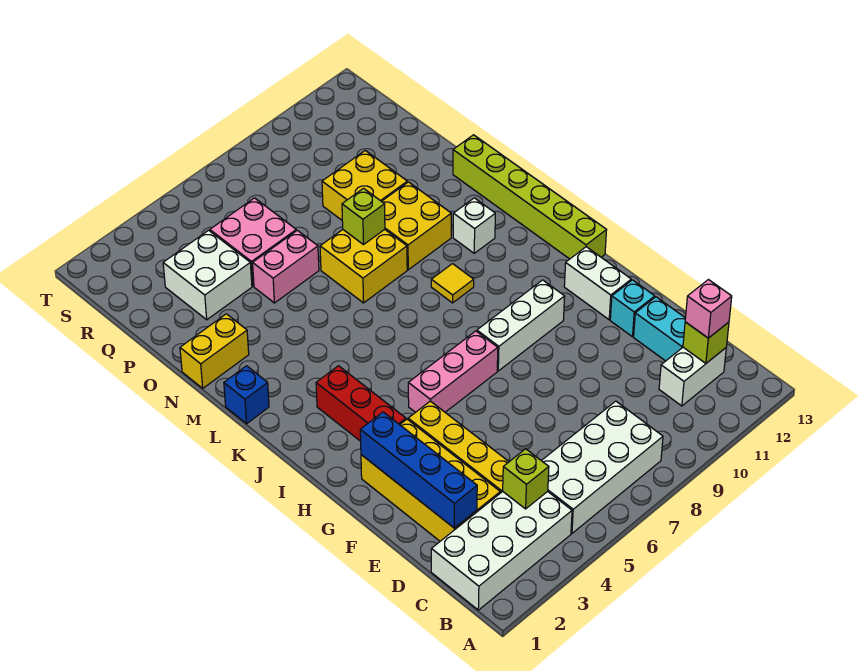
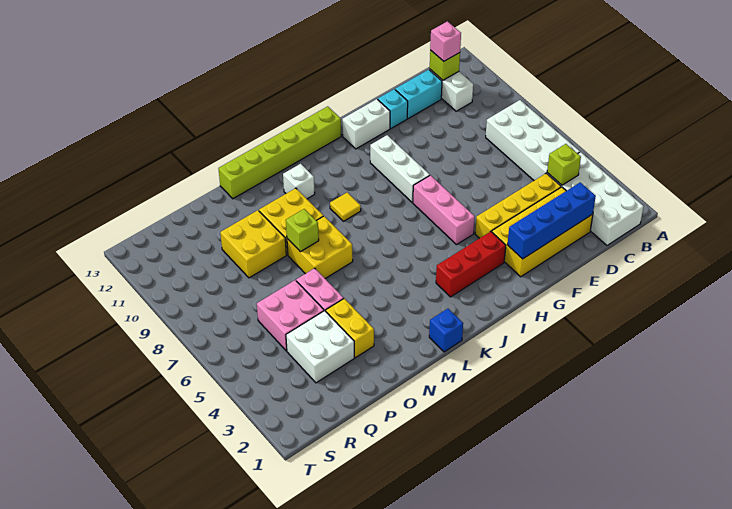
yellow brick N1:N2 level 1 -> yellow brick O3:O4 level 1

